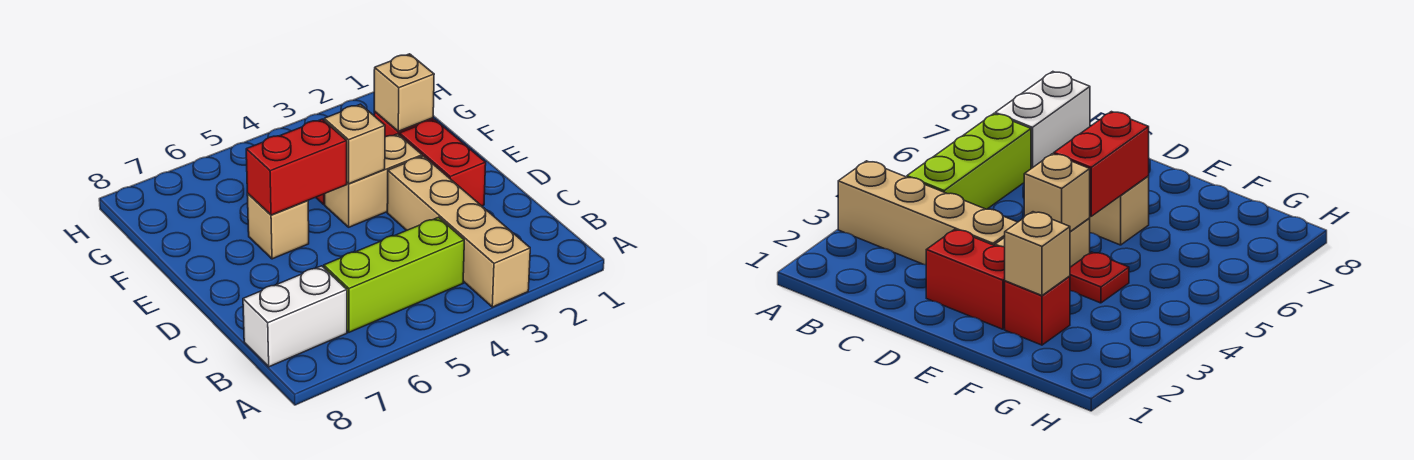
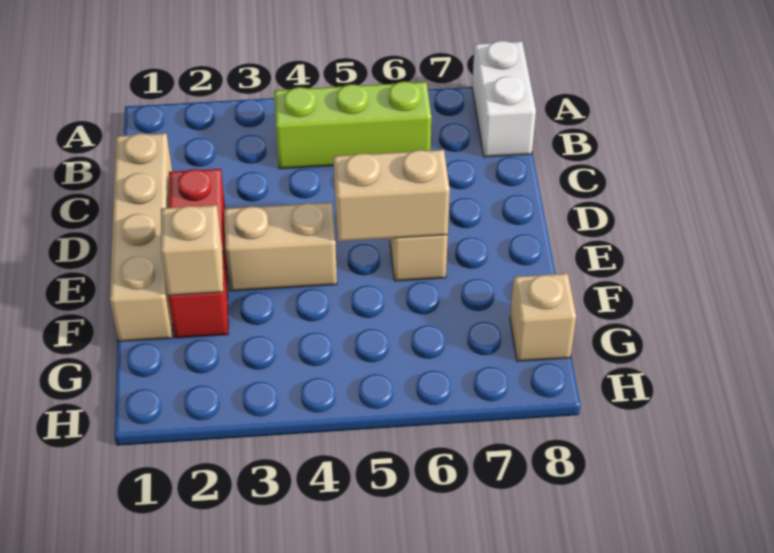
tan brick A3:D3 level 1 -> tan brick C1:F1 level 1
white brick B7:B8 level 1 -> white brick A8:B8 level 1
tan brick E4 level 2 -> tan brick G8 level 1
red brick E5:E6 level 2 -> tan brick E5:E6 level 2
red plate F4 level 1 -> none

